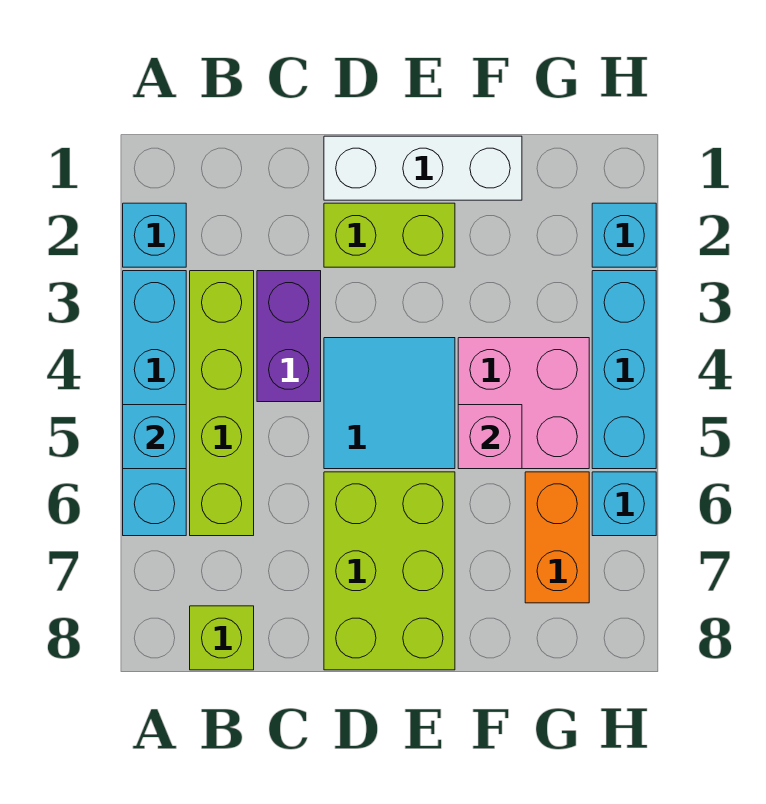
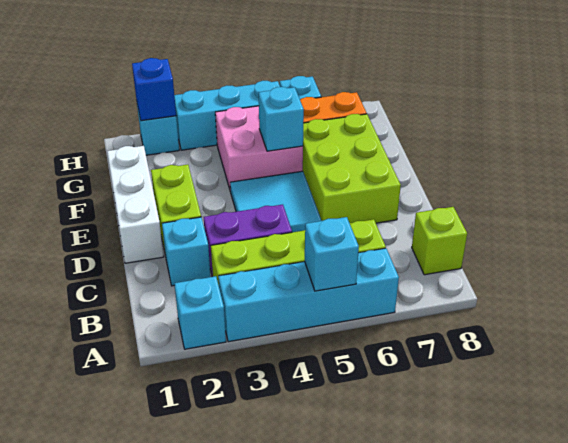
none -> cyan brick C2 level 1
lime brick D6:E8 level 1 -> lime brick D6:F7 level 1
pink brick F5 level 2 -> cyan brick F5 level 2
none -> blue brick H2 level 2

